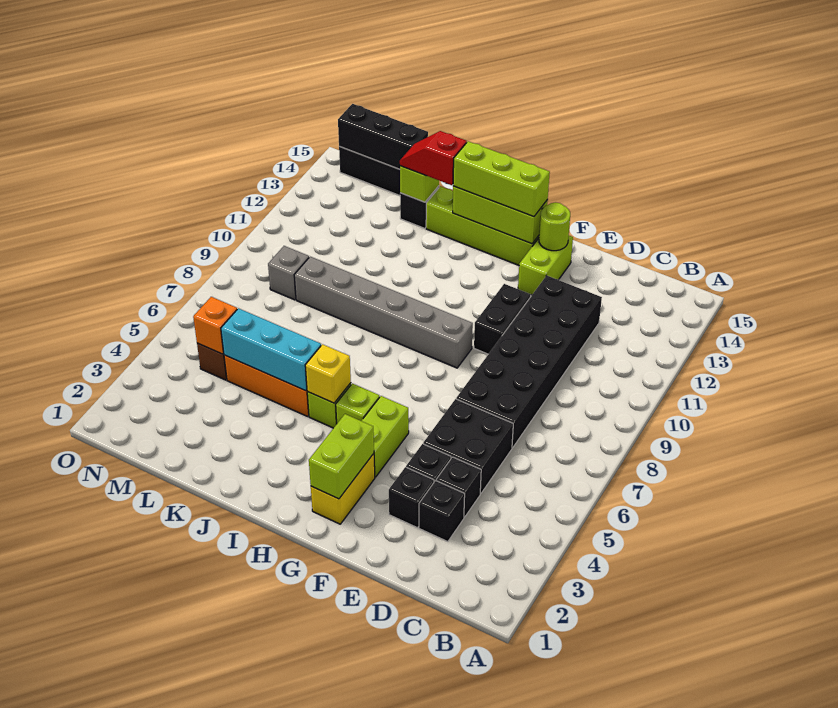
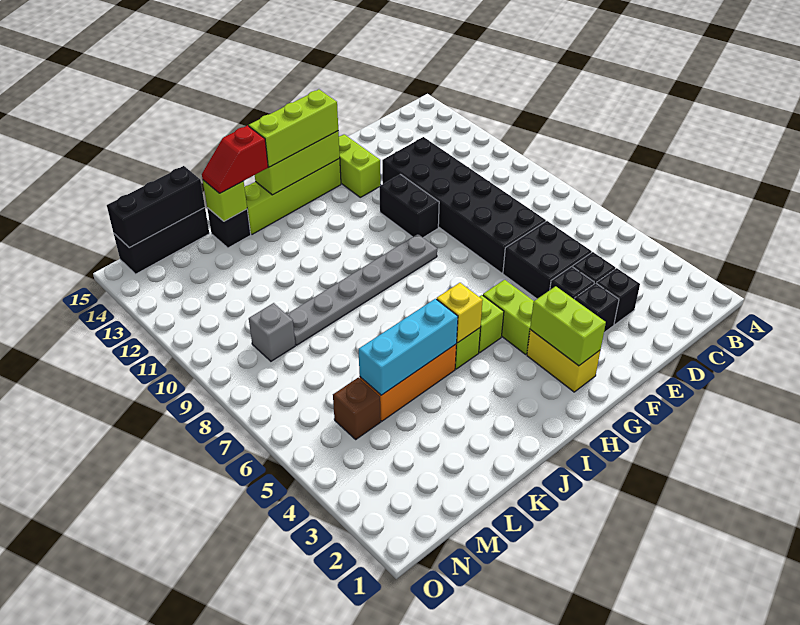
lime round brick F14 level 2 -> none
grey brick G9:L9 level 1 -> grey plate G9:L9 level 1
orange brick M5 level 2 -> none

